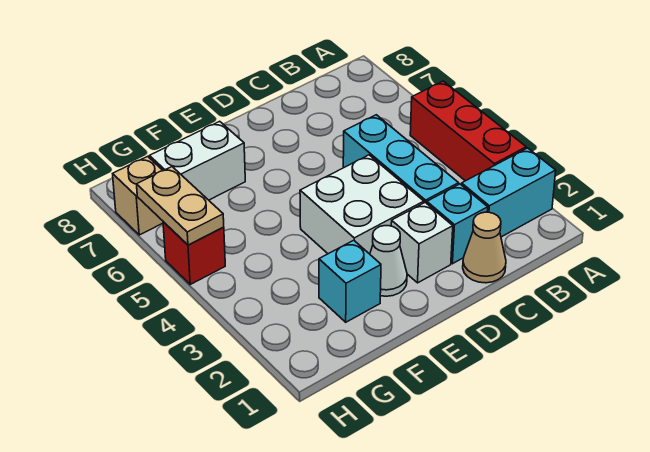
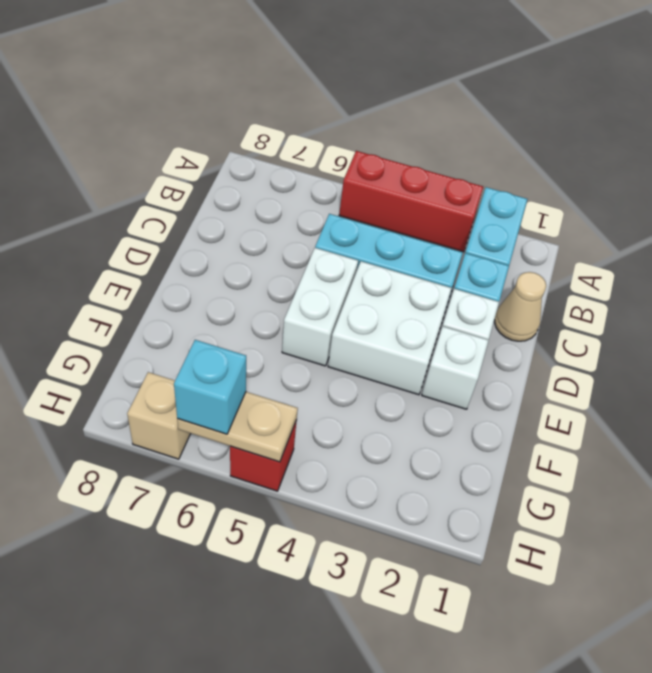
white cone E2 level 1 -> white brick E2 level 1
cyan brick F2 level 1 -> cyan brick H6 level 3
white brick F7:G7 level 1 -> white brick D5:E5 level 1

